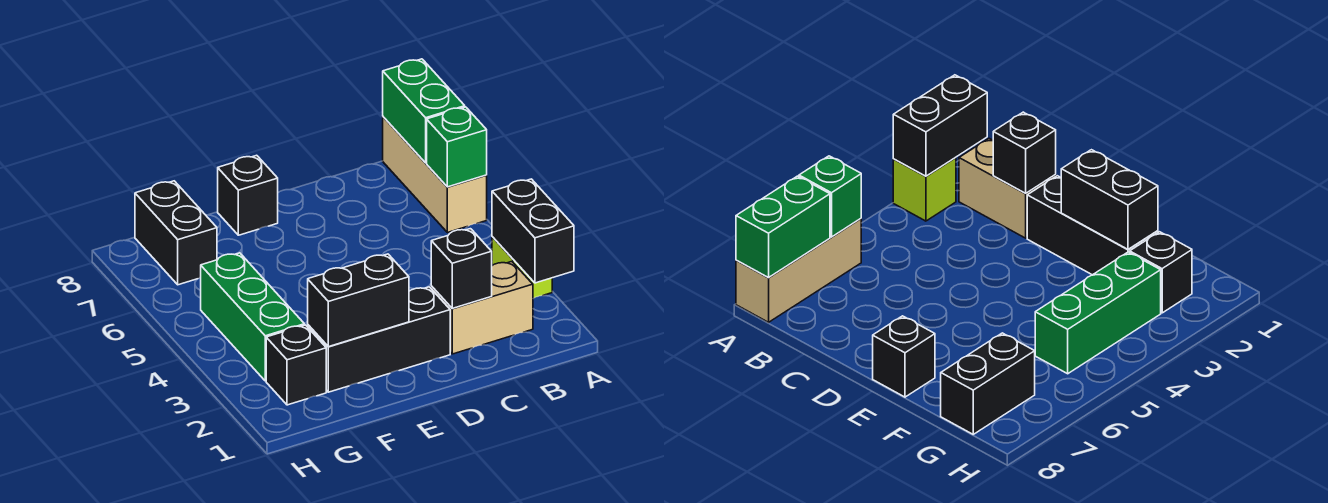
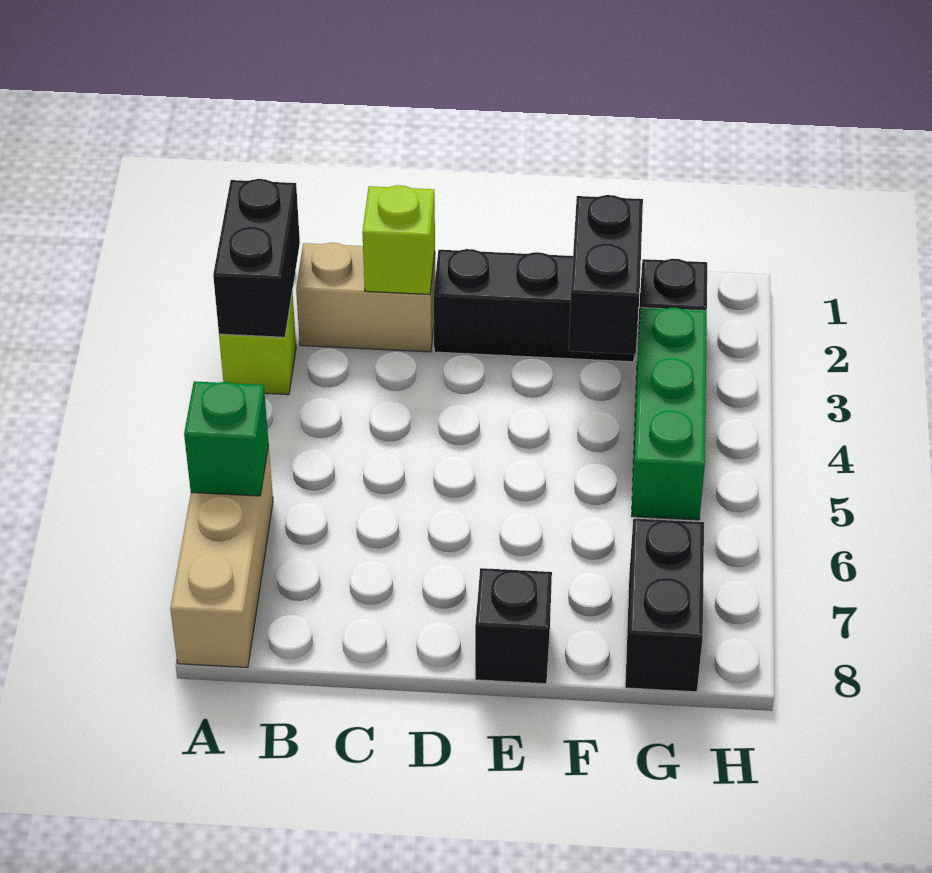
green brick A7:A8 level 2 -> none
black brick C2 level 2 -> lime brick C2 level 2
black brick E2:F2 level 2 -> black brick F2:F3 level 2

